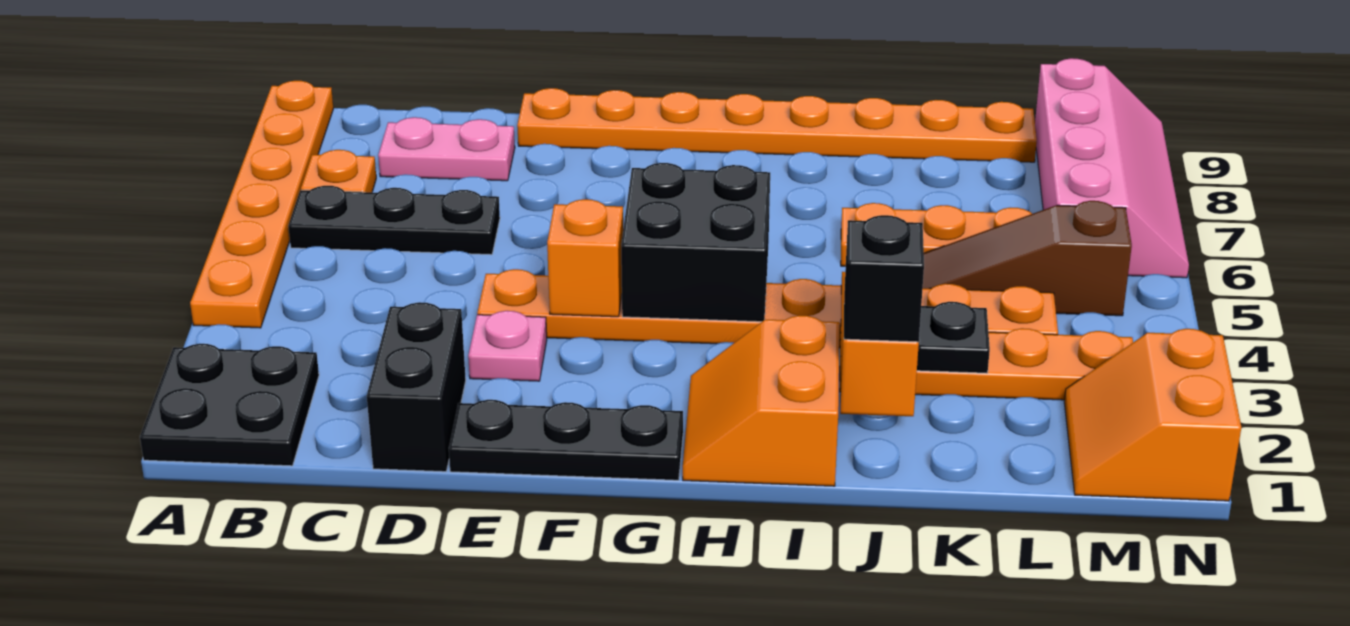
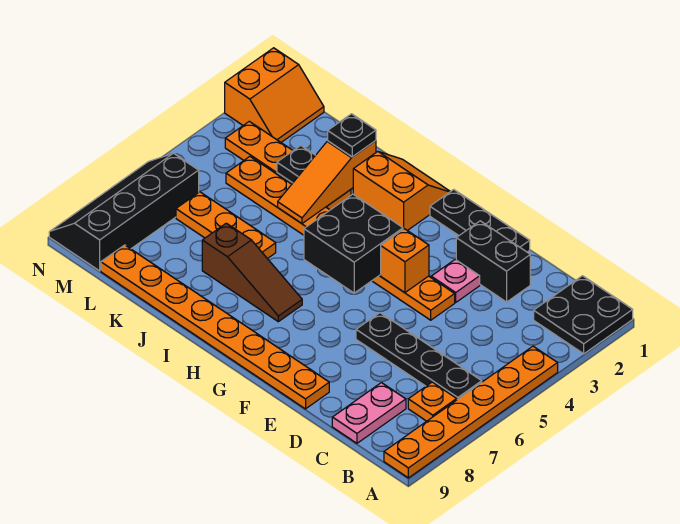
black plate B6:D6 level 1 -> black plate B6:E6 level 1
pink plate C8:D8 level 1 -> pink plate C8:C9 level 1
black brick D1:D2 level 1 -> black brick D2:E2 level 1
orange slope H1:I2 level 1 top I -> orange slope H1:I2 level 1 top 2
black brick J2 level 3 -> black plate J2 level 3
brown slope K5:M5 level 1 top M -> brown slope H7:J7 level 1 top J
pink slope M6:N9 level 1 top M -> black slope M6:N9 level 1 top M

